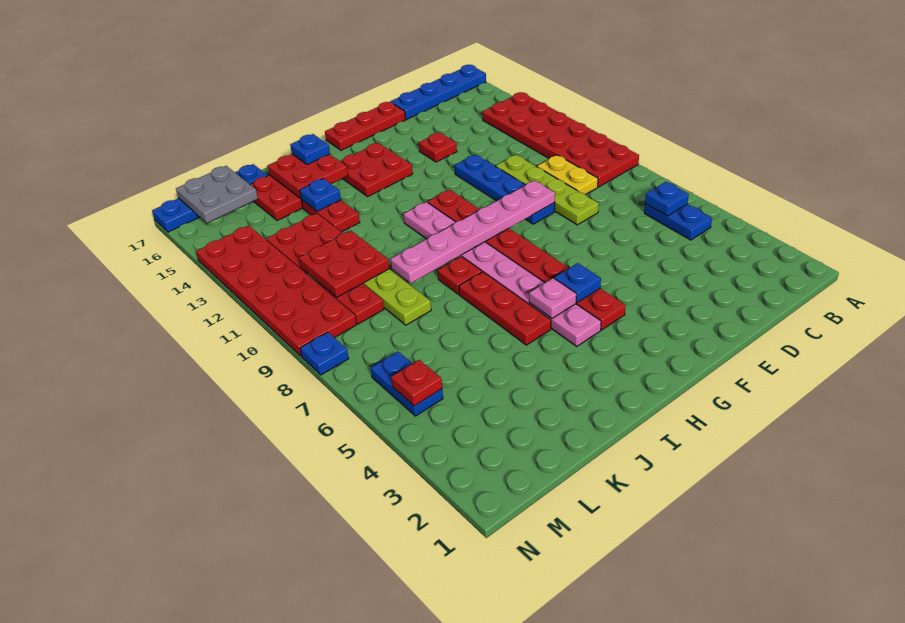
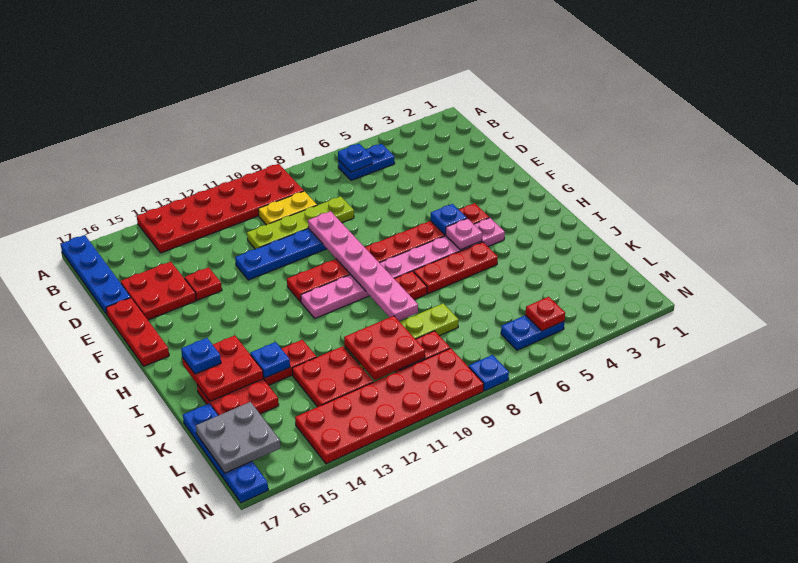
red plate G14:H15 level 1 -> red plate D15:E16 level 1

